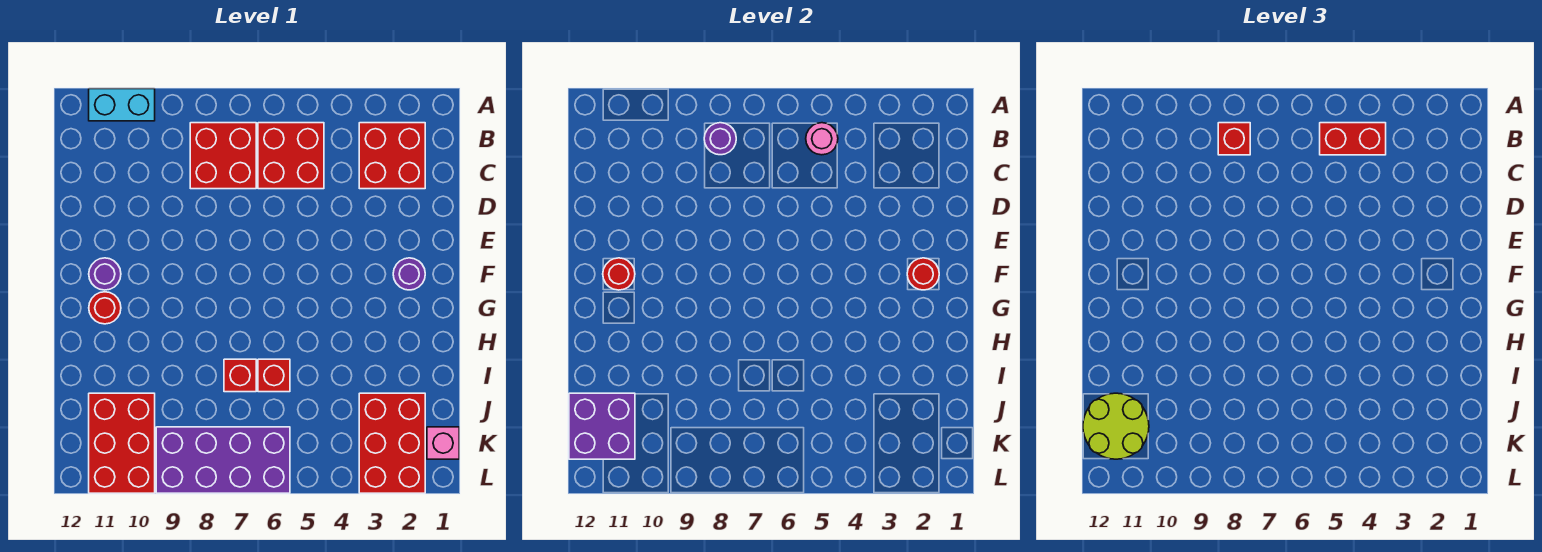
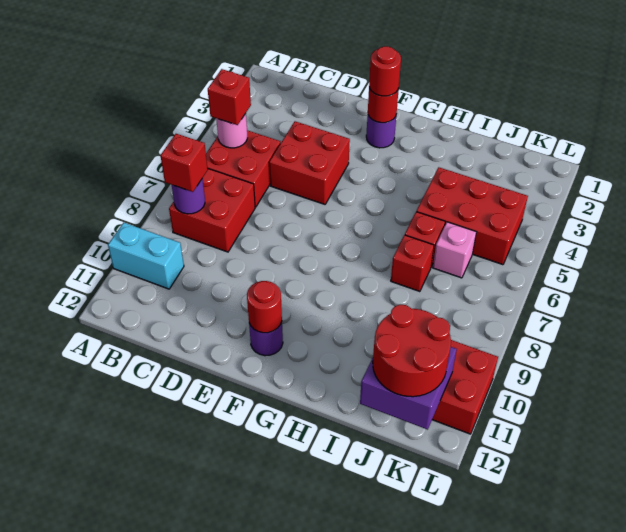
cyan brick A10:A11 level 1 -> cyan brick A10:B10 level 1
red brick B2:C3 level 1 -> red brick D4:E5 level 1
red brick B4:B5 level 3 -> red brick B5 level 3
red round brick G11 level 1 -> red round brick F2 level 3
red brick J2:L3 level 1 -> red brick I4:K5 level 1
lime round brick J11:K12 level 3 -> red round brick J11:K12 level 3
pink brick K1 level 1 -> pink brick J6 level 1
purple brick K6:L9 level 1 -> none

